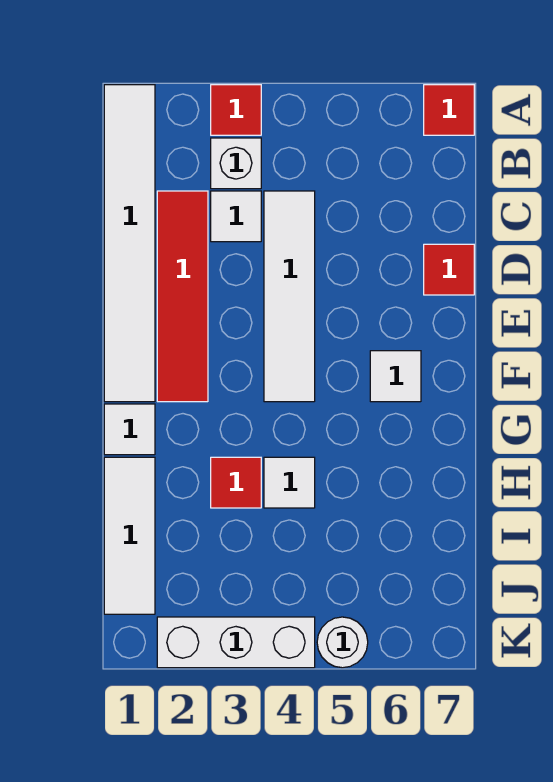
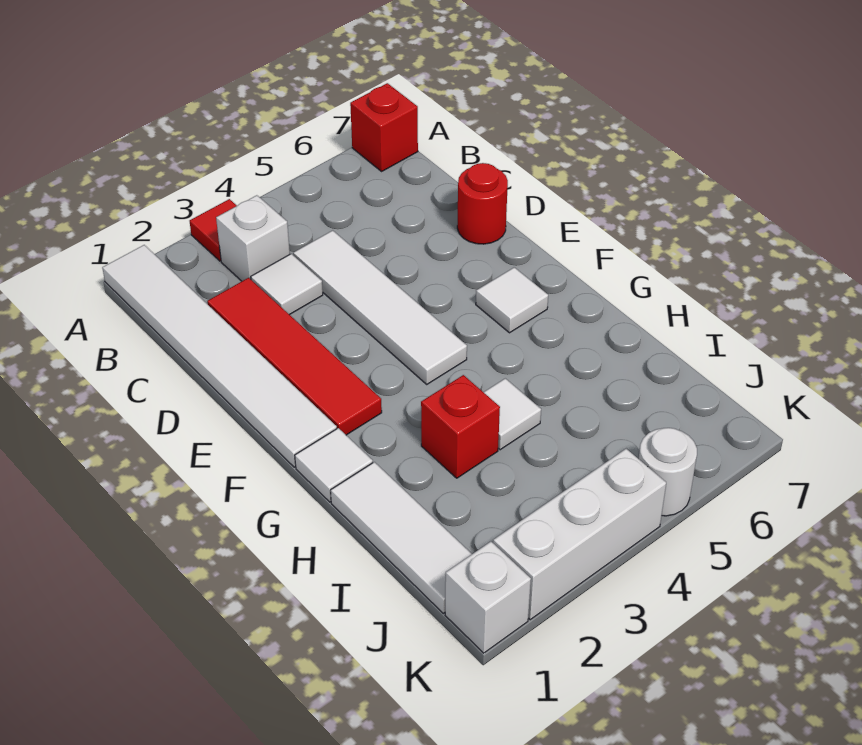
red tile A7 level 1 -> red brick A7 level 1
red tile D7 level 1 -> red round brick D7 level 1
red tile H3 level 1 -> red brick H3 level 1
none -> white brick K1 level 1

